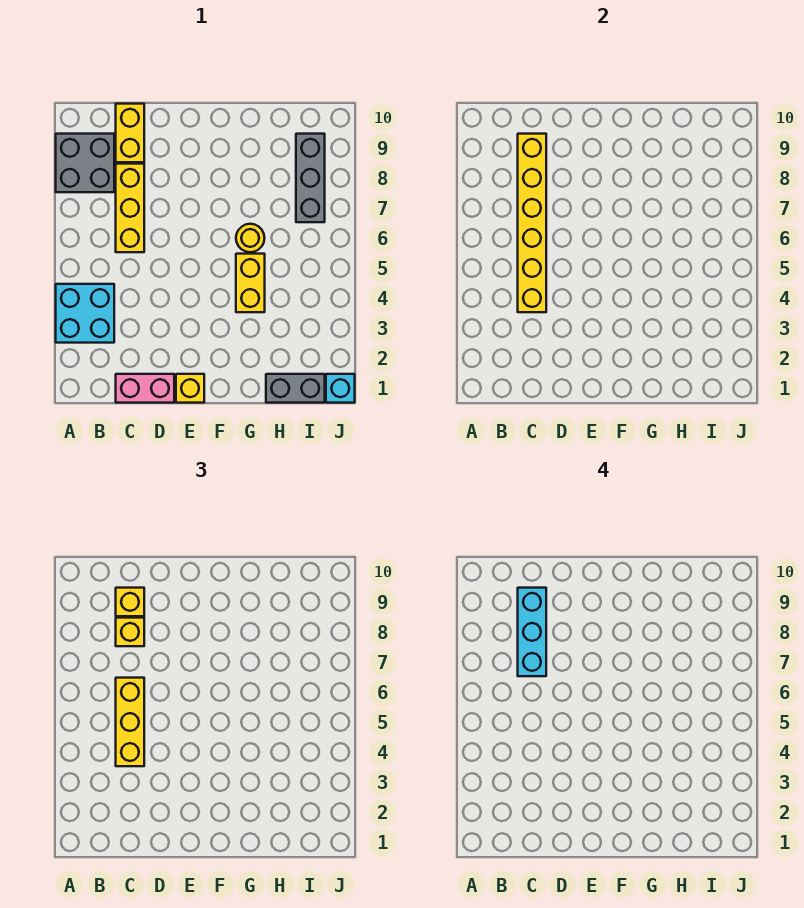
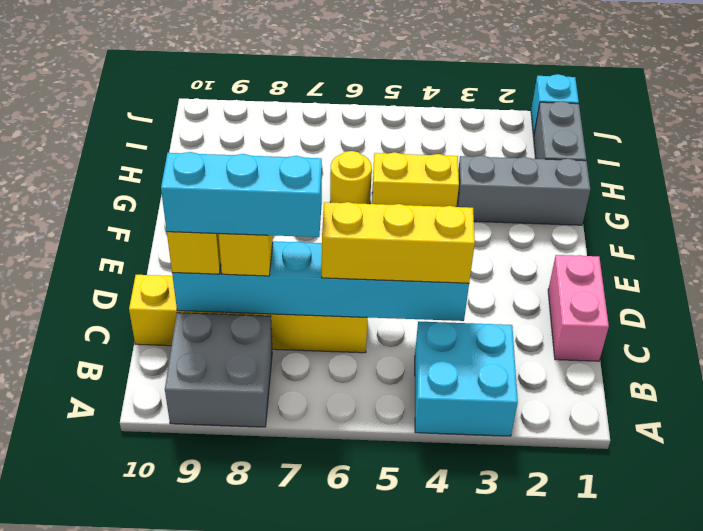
yellow brick C4:C9 level 2 -> cyan brick C4:C9 level 2
yellow brick E1 level 1 -> none
grey brick I7:I9 level 1 -> grey brick G1:G3 level 1

